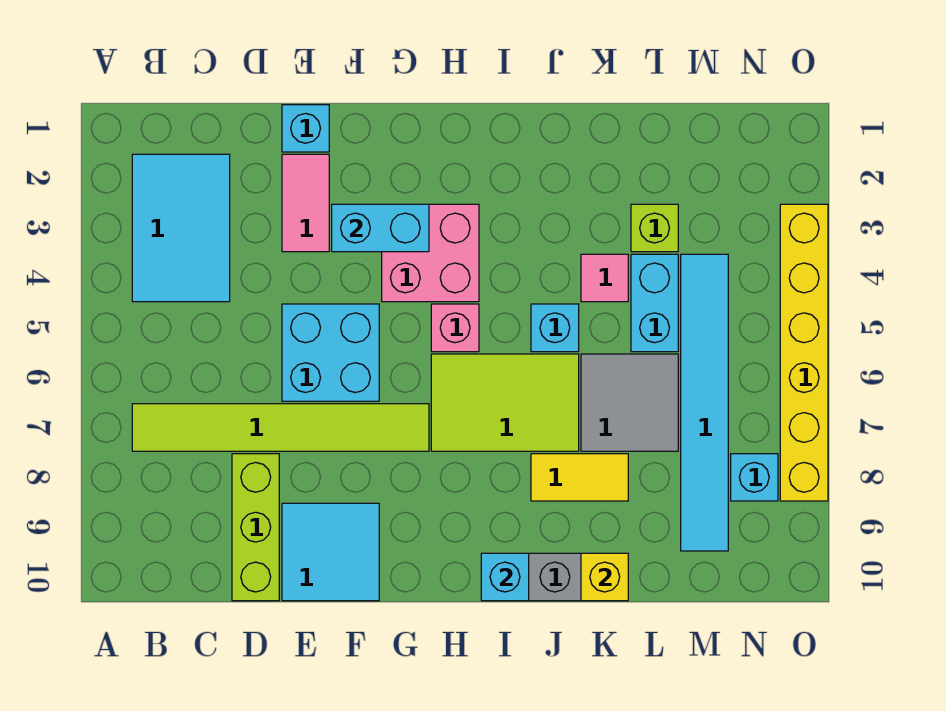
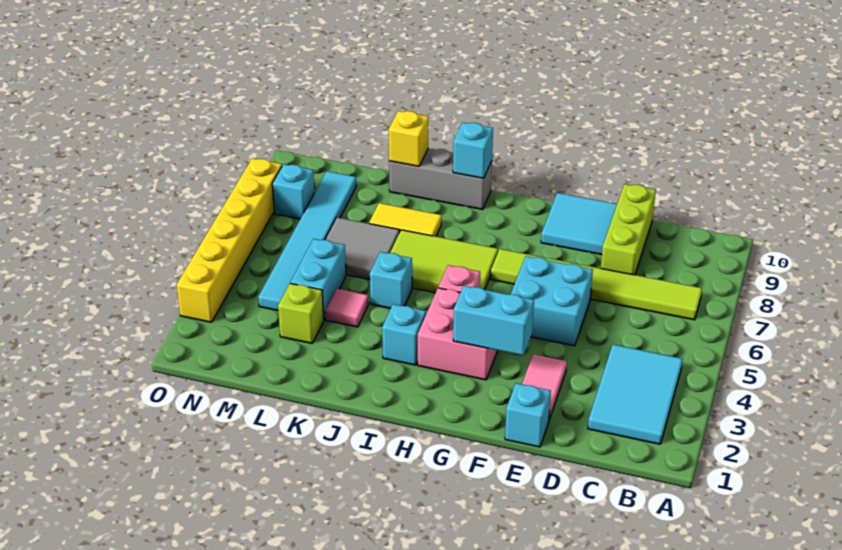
none -> cyan brick I3 level 1

